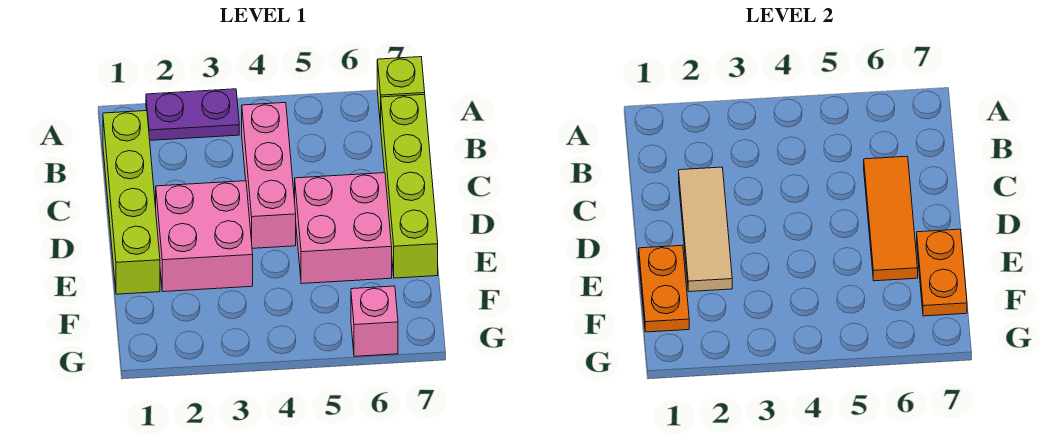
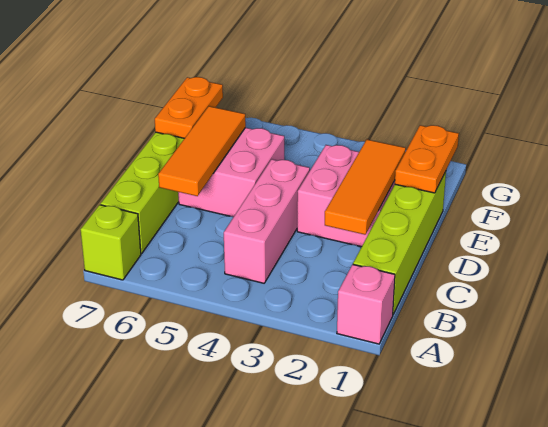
purple plate A2:A3 level 1 -> none
tan tile C2:E2 level 2 -> orange tile C2:E2 level 2
pink brick G6 level 1 -> pink brick A1 level 1

